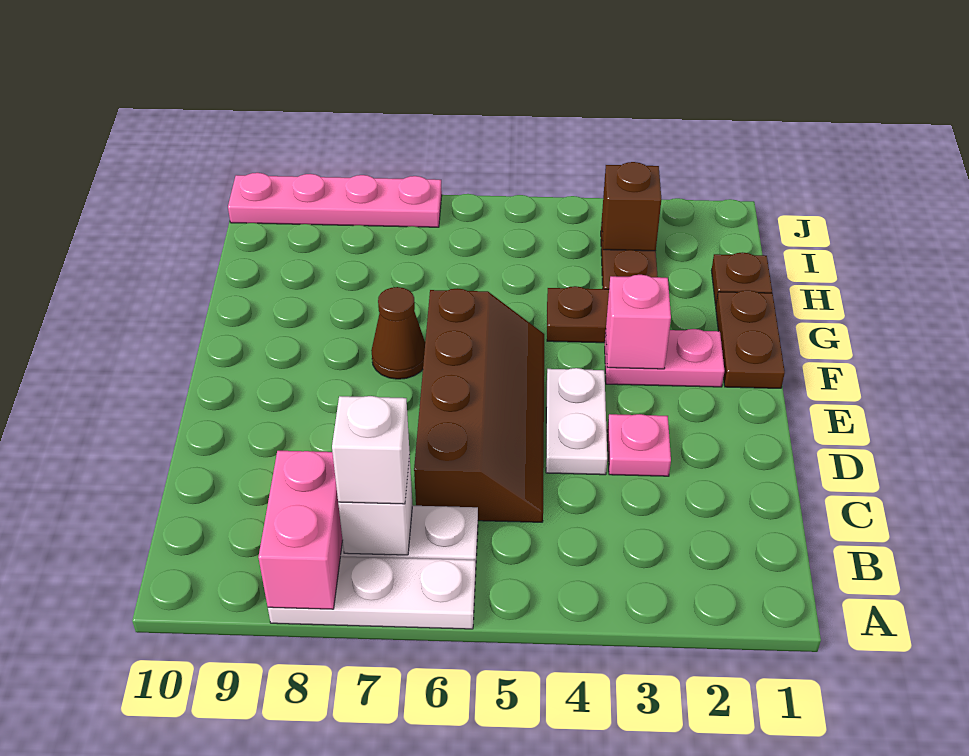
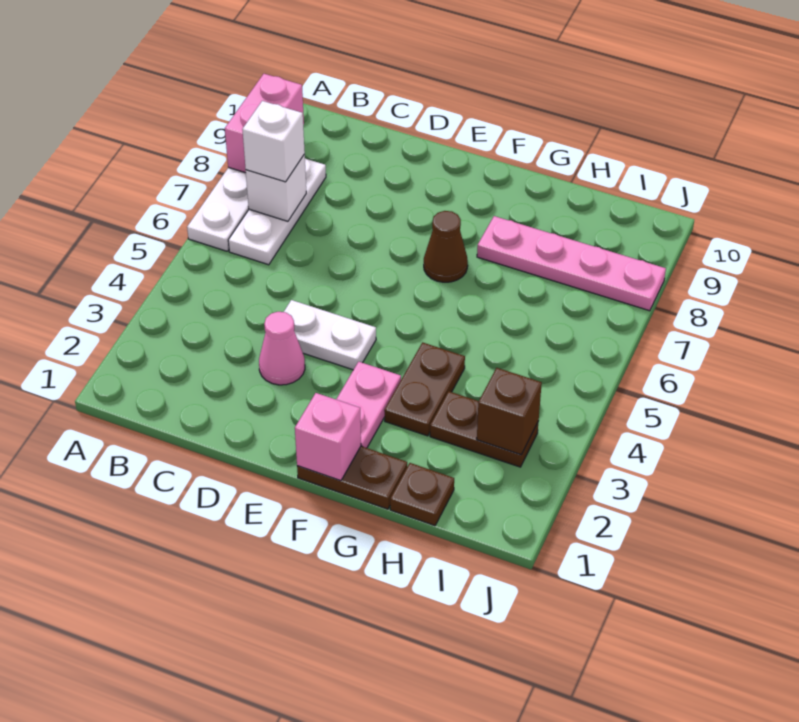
pink brick A8:B8 level 2 -> pink brick A8:A9 level 2
brown slope C5:F6 level 1 top 6 -> none
pink plate D3 level 1 -> pink cone D3 level 1
pink brick F3 level 2 -> pink brick F1 level 2
pink plate J7:J10 level 1 -> pink plate G8:J8 level 1

